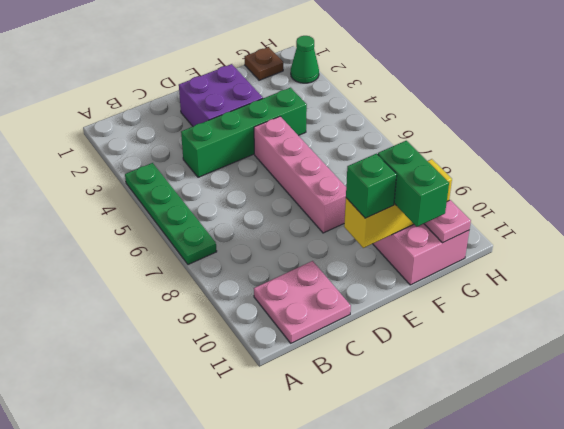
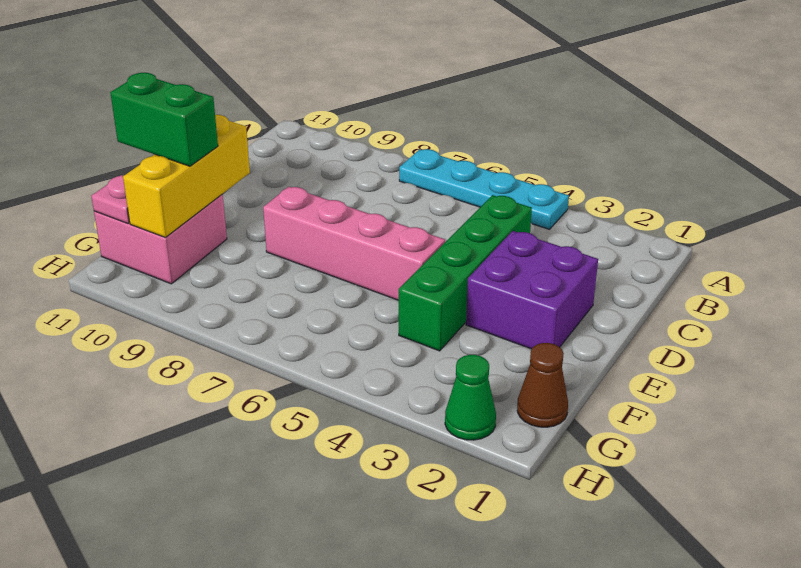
green plate A4:A7 level 1 -> cyan plate A4:A7 level 1
pink plate B10:C11 level 1 -> none
green brick E10 level 3 -> none
brown plate G1 level 1 -> brown cone G1 level 1

